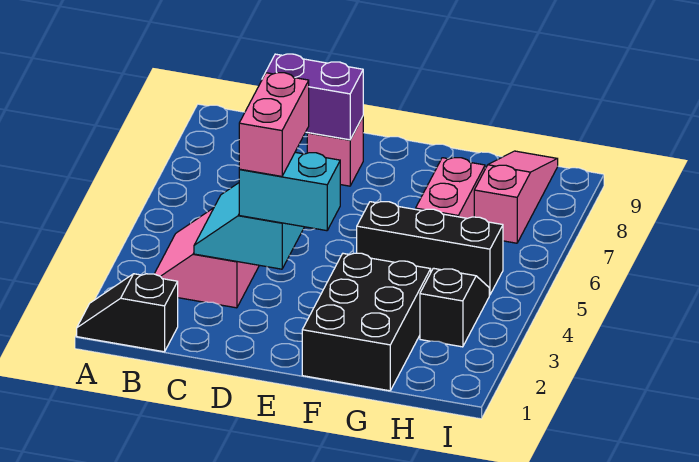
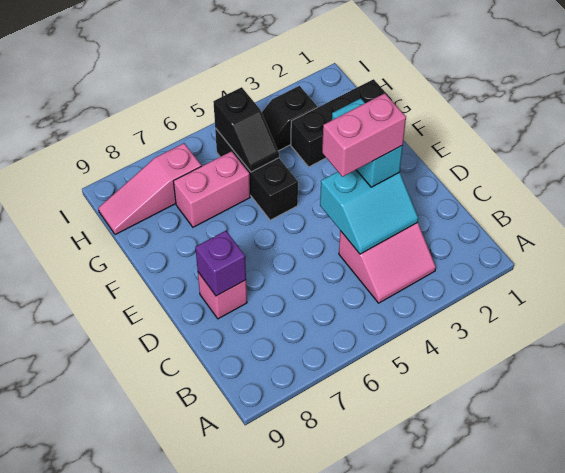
black slope A1:B1 level 1 top B -> black slope G5:H5 level 2 top H
purple brick C8:D8 level 2 -> purple brick D8 level 2
black brick F1:G3 level 1 -> black brick G1:G3 level 1

